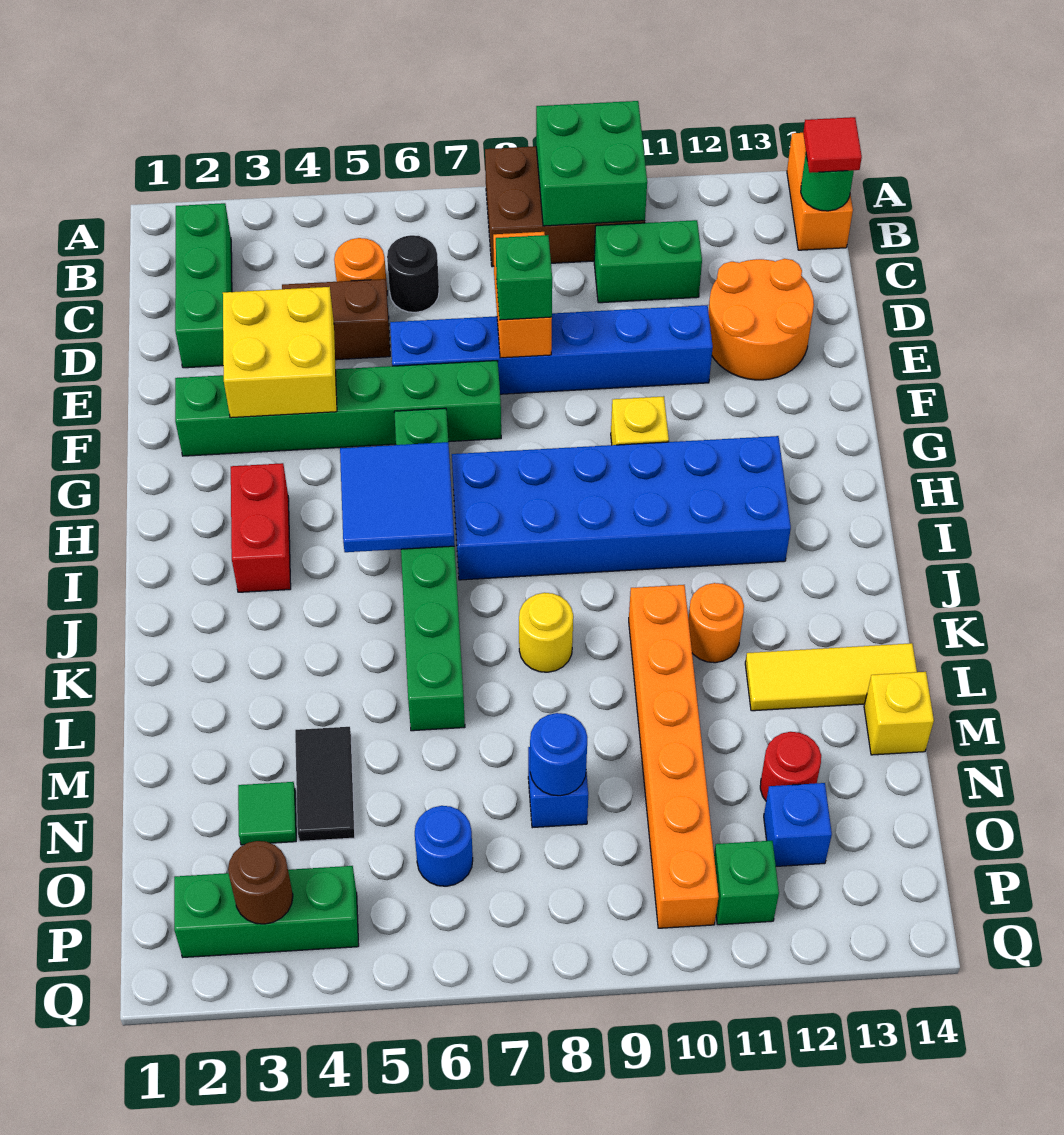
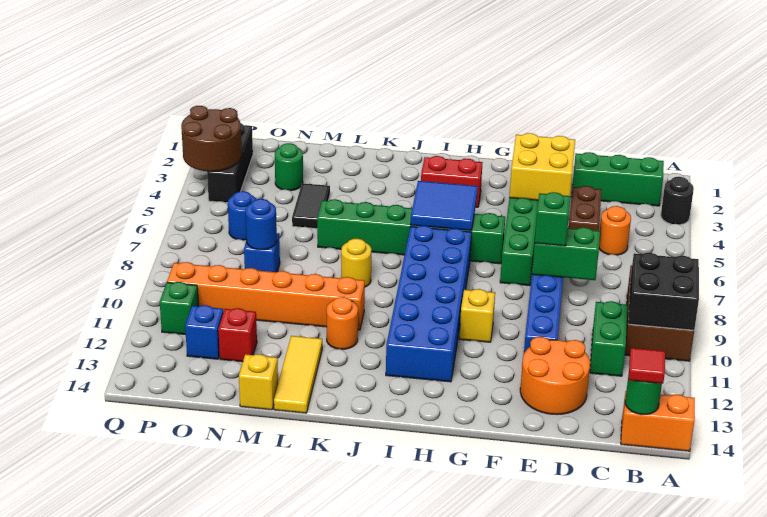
green brick A9:B10 level 2 -> black brick A9:B10 level 2
black round brick C6 level 1 -> black round brick A3 level 1
orange brick D8:E8 level 2 -> green brick D8:E8 level 2
black tile M4:N4 level 1 -> black tile M4:M5 level 1
green tile N3 level 1 -> green round brick N3 level 1
red round brick N12 level 1 -> red brick N12 level 1
green brick P2:P4 level 1 -> black brick P2:P4 level 1
brown round brick P3 level 2 -> brown round brick P3:Q4 level 2

